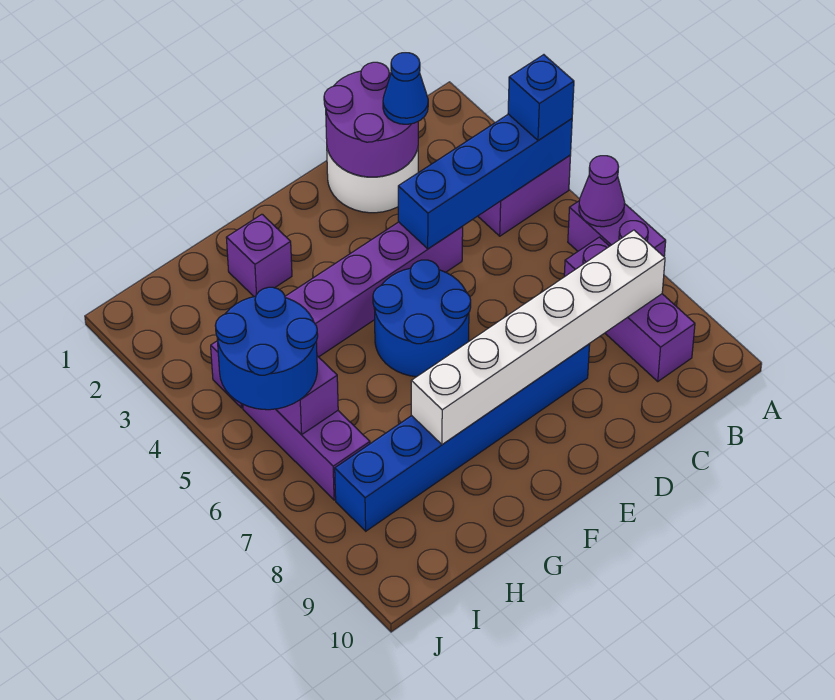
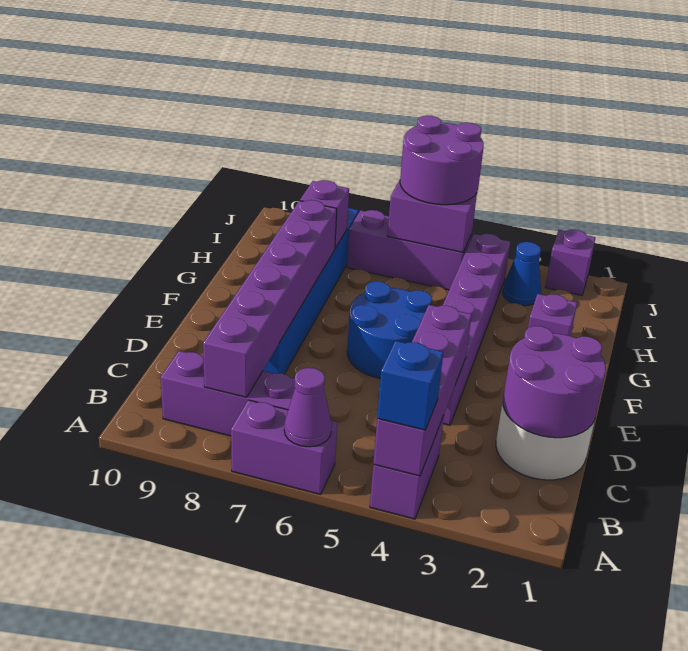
blue brick A4:D4 level 2 -> purple brick A4:D4 level 2
white brick B8:G8 level 2 -> purple brick B8:G8 level 2
blue cone C2 level 3 -> blue cone I3 level 1
none -> purple brick H8 level 2
blue round brick I5:J6 level 3 -> purple round brick I5:J6 level 3
none -> purple brick J2 level 1

